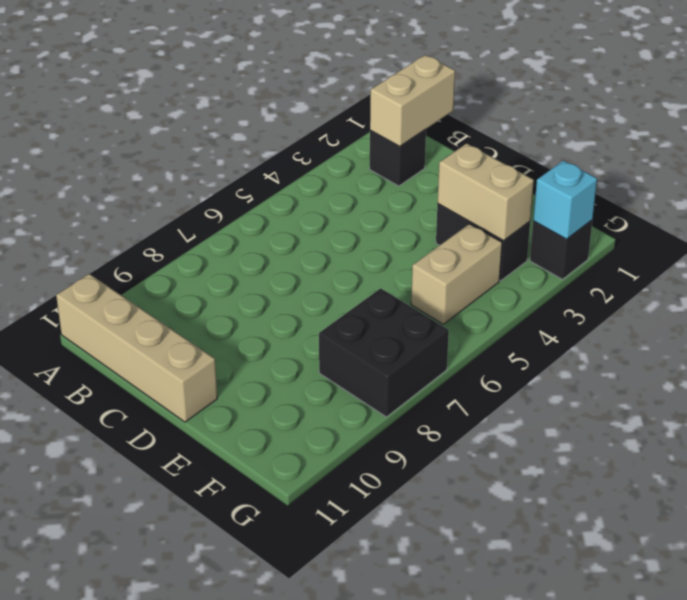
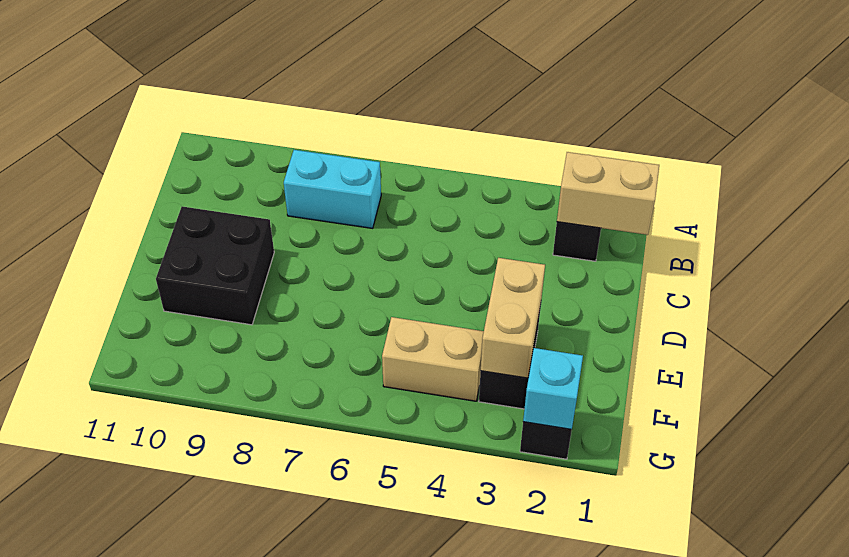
tan brick A11:D11 level 1 -> none
none -> cyan brick B7:B8 level 1
black brick F7:G8 level 1 -> black brick D9:E10 level 1

